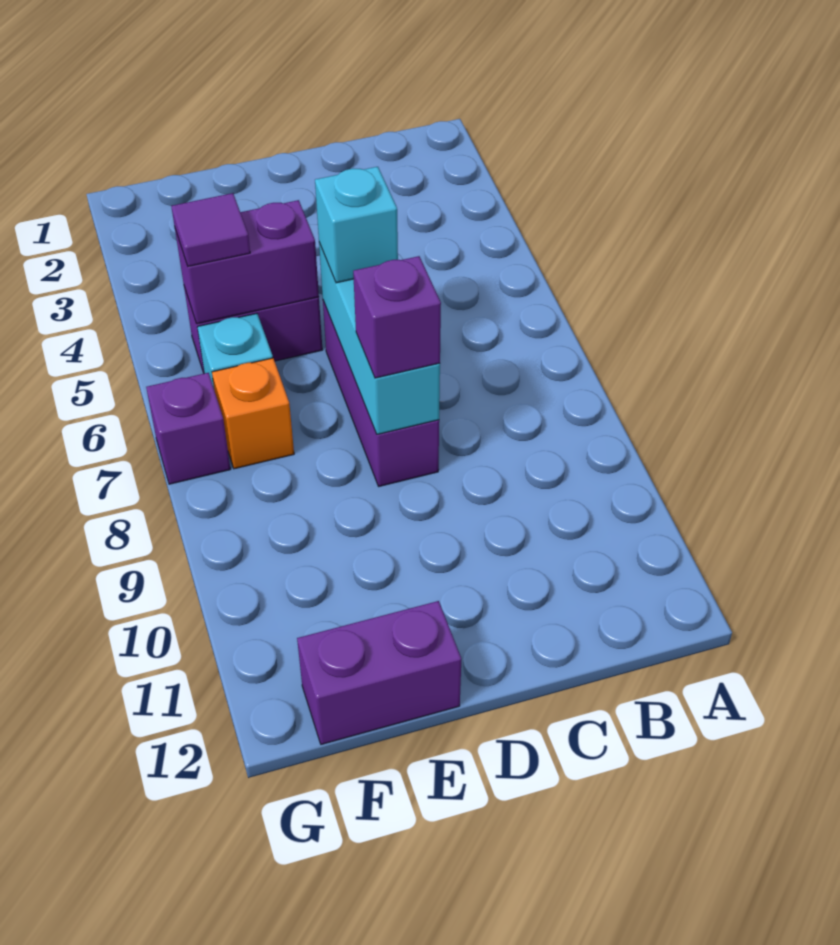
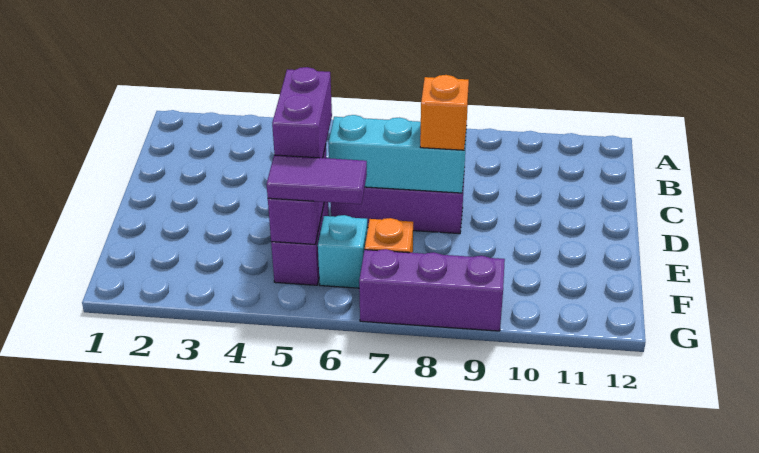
cyan brick D6 level 3 -> none
purple brick D8 level 3 -> orange brick D8 level 3
purple brick E12:F12 level 1 -> purple brick D5:E5 level 3
purple tile F5 level 3 -> purple tile F5:F6 level 3
purple brick G7 level 1 -> purple brick G7:G9 level 1

